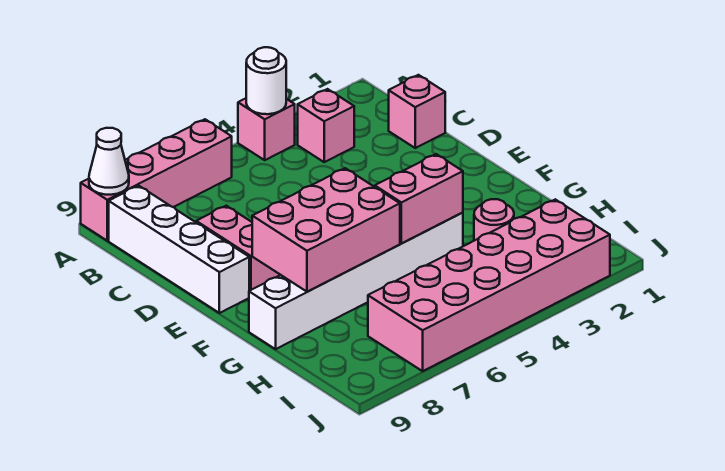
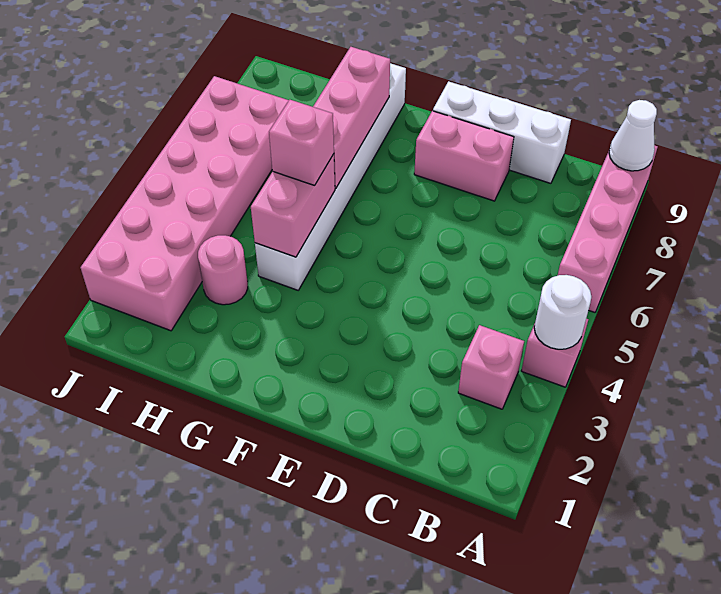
white brick B9:E9 level 1 -> white brick C9:E9 level 1
pink brick C1 level 1 -> pink brick G5 level 3
pink brick F6:G8 level 2 -> pink brick G6:G8 level 2

